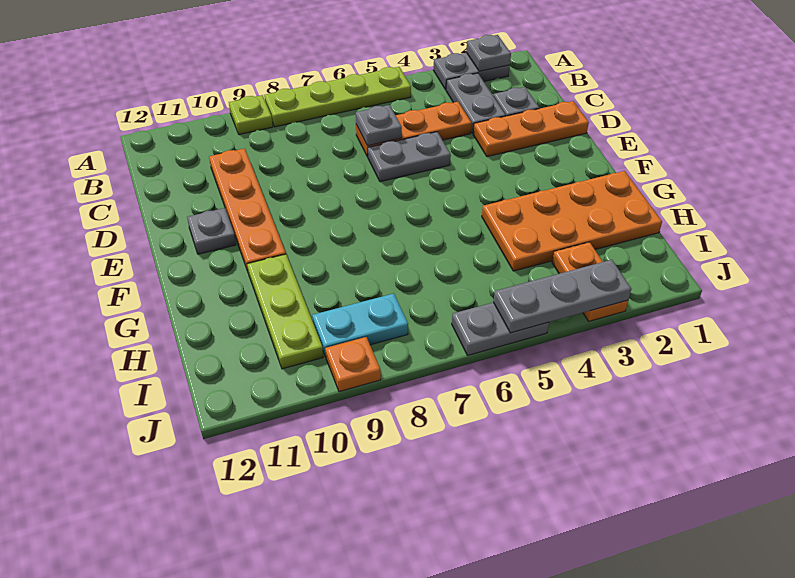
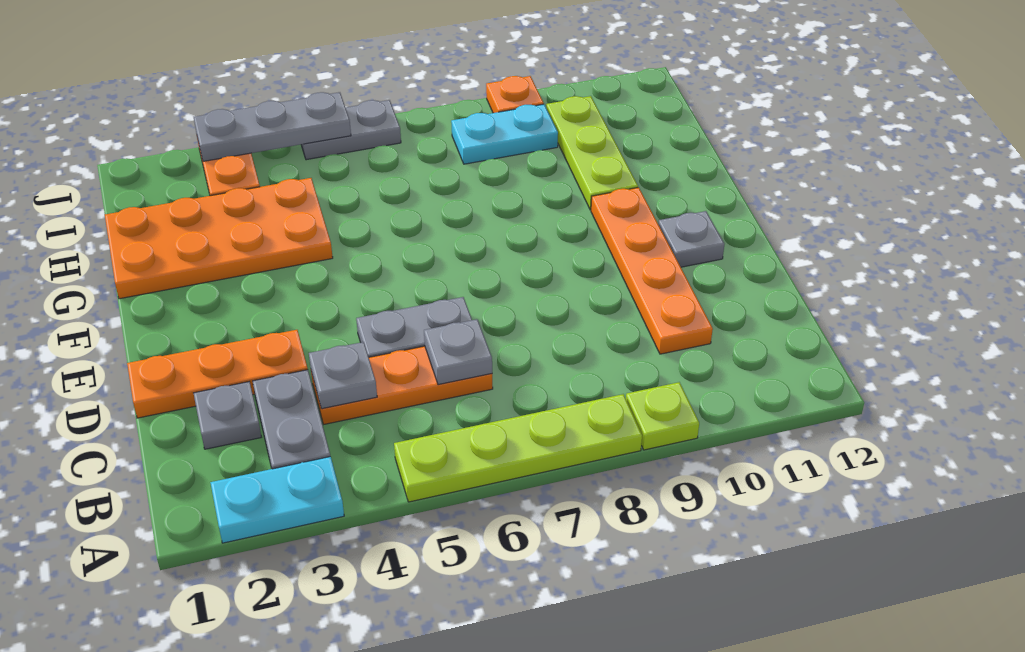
grey plate A2:A3 level 1 -> cyan plate A2:A3 level 1
grey plate A2 level 2 -> grey plate C4 level 2

